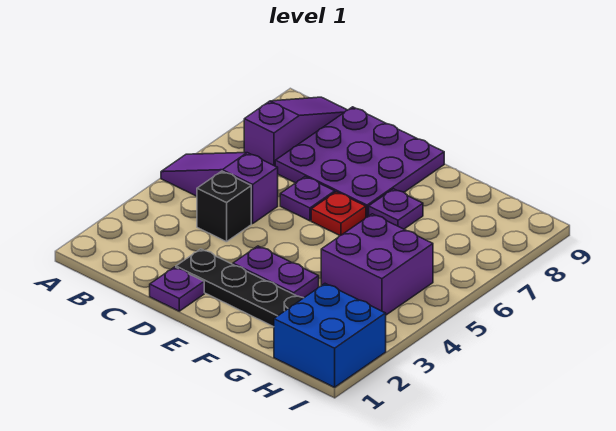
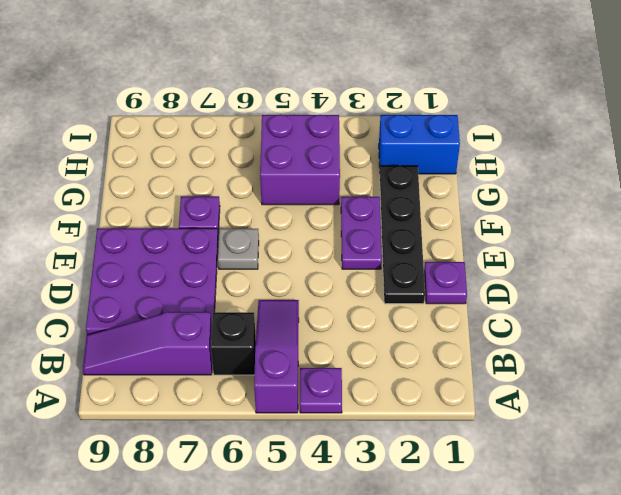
purple slope A5:C5 level 1 top C -> purple slope A5:C5 level 1 top A
black brick C4 level 1 -> black brick B6 level 1
purple plate D6 level 1 -> purple plate A4 level 1
red plate E6 level 1 -> grey plate E6 level 1
blue brick H1:I2 level 1 -> blue brick H1:H2 level 1

